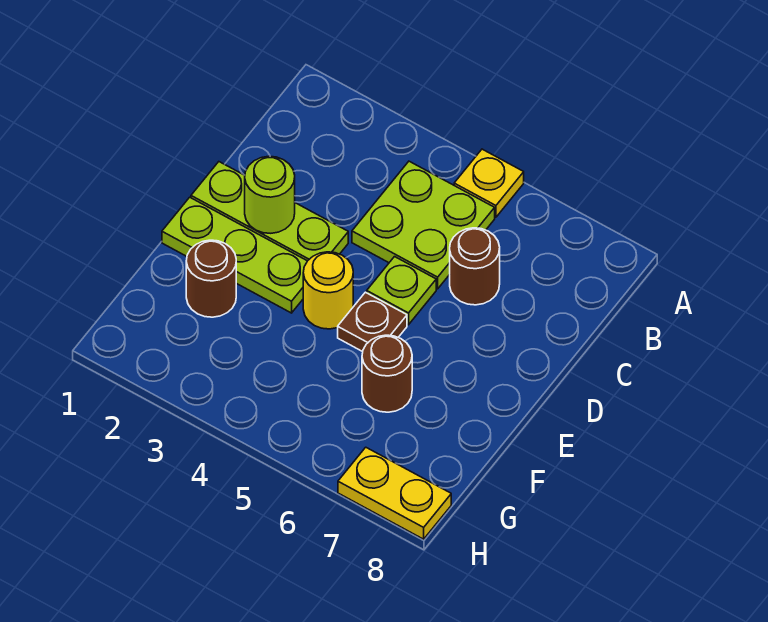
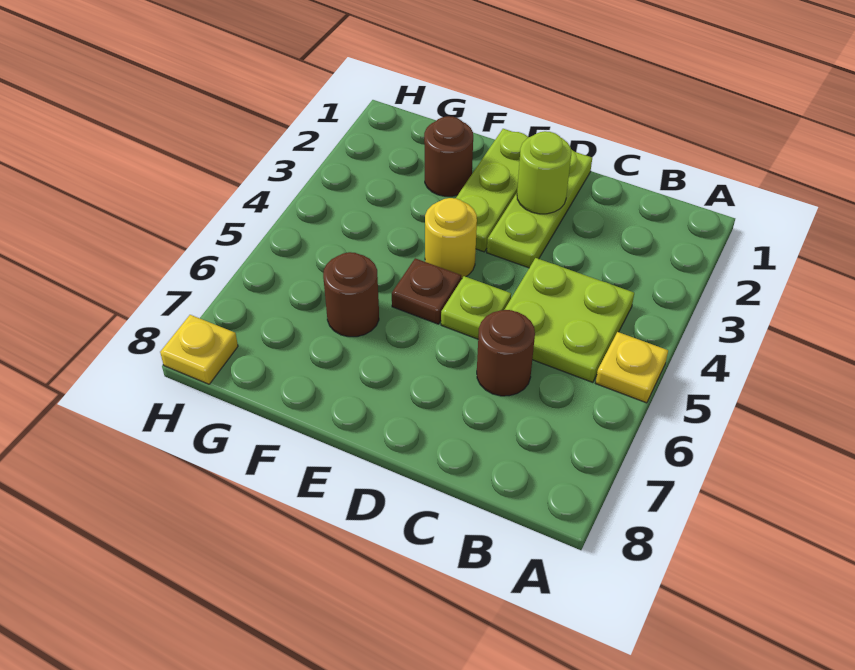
yellow plate H7:H8 level 1 -> yellow plate H8 level 1

